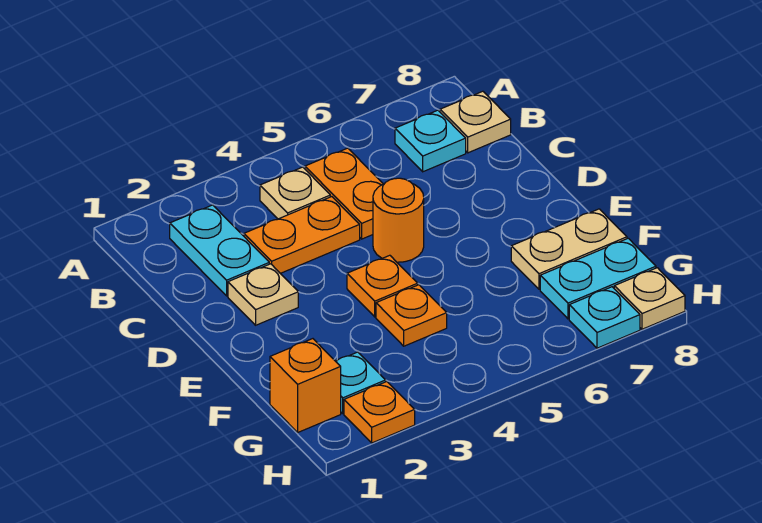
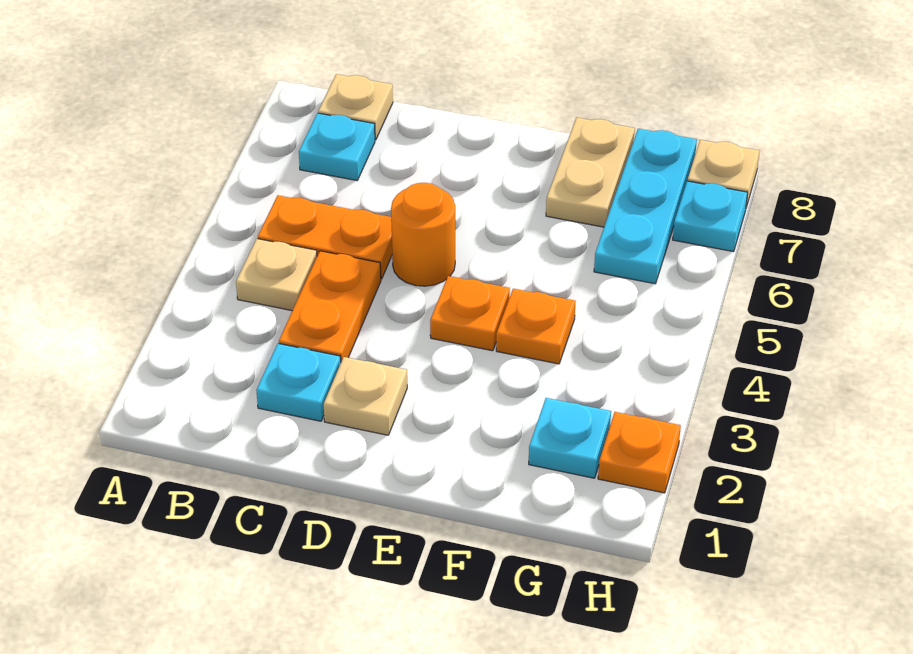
cyan plate B2:C2 level 1 -> cyan plate C2 level 1
orange brick G1 level 1 -> none
cyan plate G7:G8 level 1 -> cyan plate G6:G8 level 1

